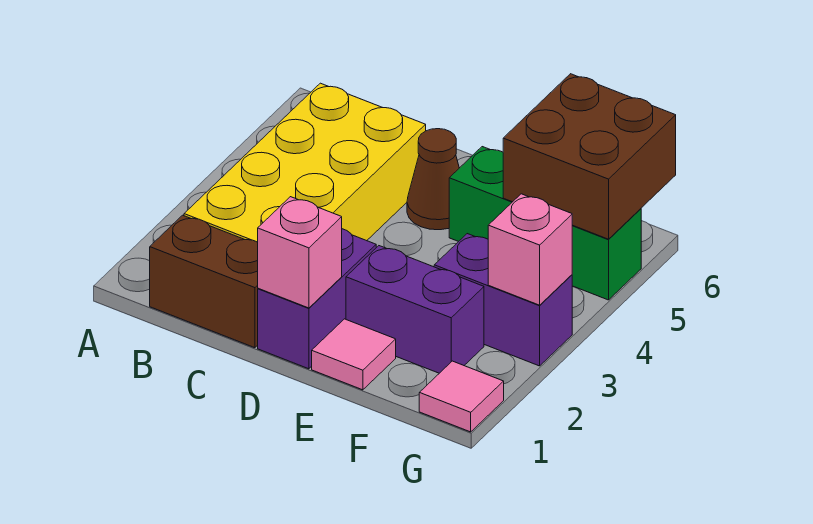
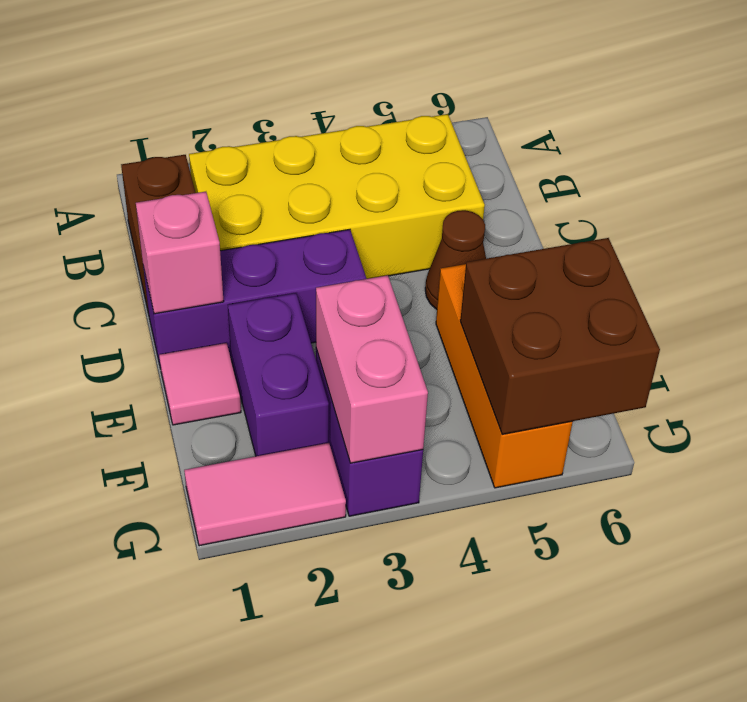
purple brick D1:D2 level 1 -> purple brick D1:D3 level 1
green brick E5:G5 level 1 -> orange brick E5:G5 level 1
pink tile G1 level 1 -> pink tile G1:G2 level 1
pink brick G3 level 2 -> pink brick F3:G3 level 2

